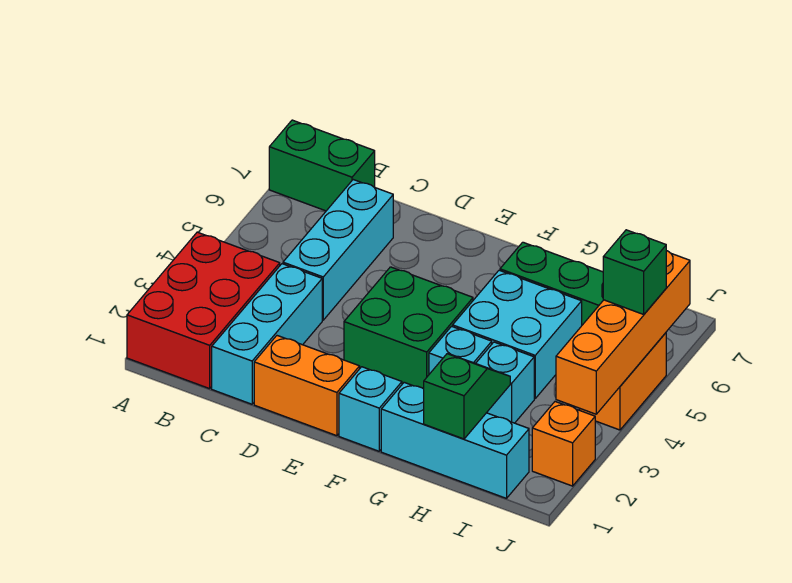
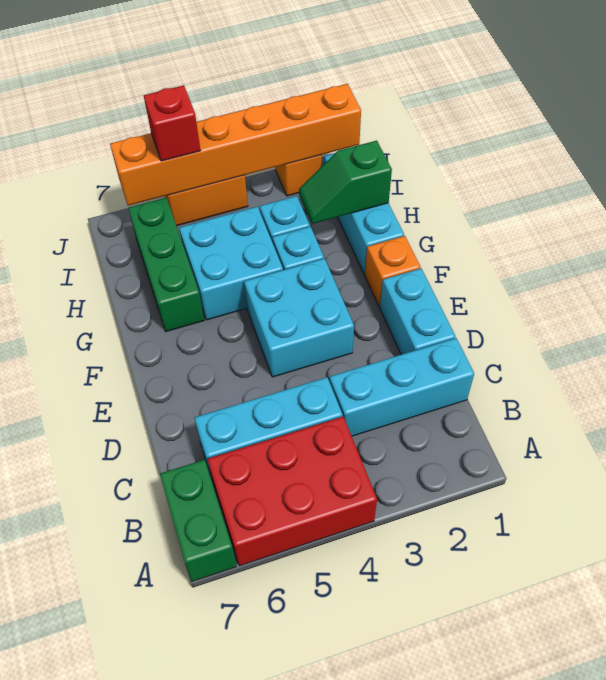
red brick A1:B3 level 1 -> red brick A4:B6 level 1
orange brick D1:E1 level 1 -> cyan brick D1:E1 level 1
green brick E3:F4 level 1 -> cyan brick E3:F4 level 1
cyan brick F1 level 1 -> orange brick F1 level 1
orange brick J3:J6 level 2 -> orange brick J1:J6 level 2
green brick J5 level 3 -> red brick J5 level 3

